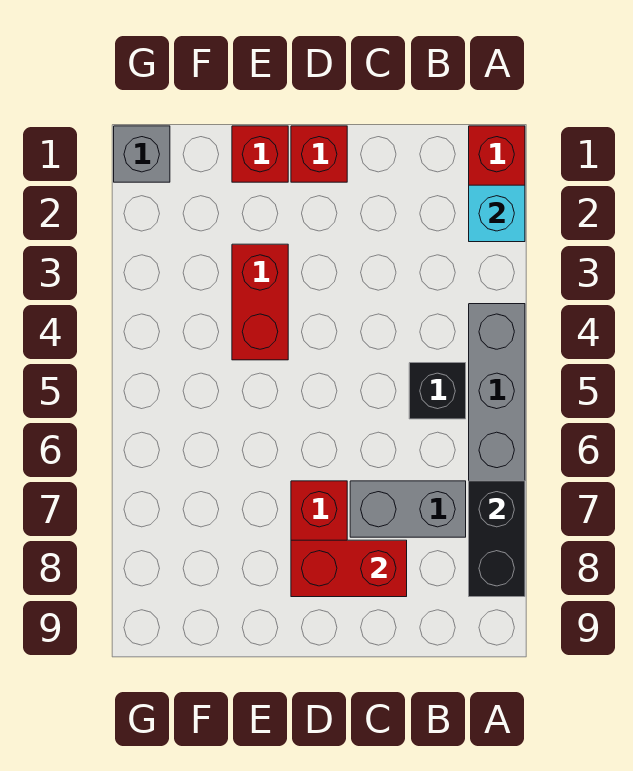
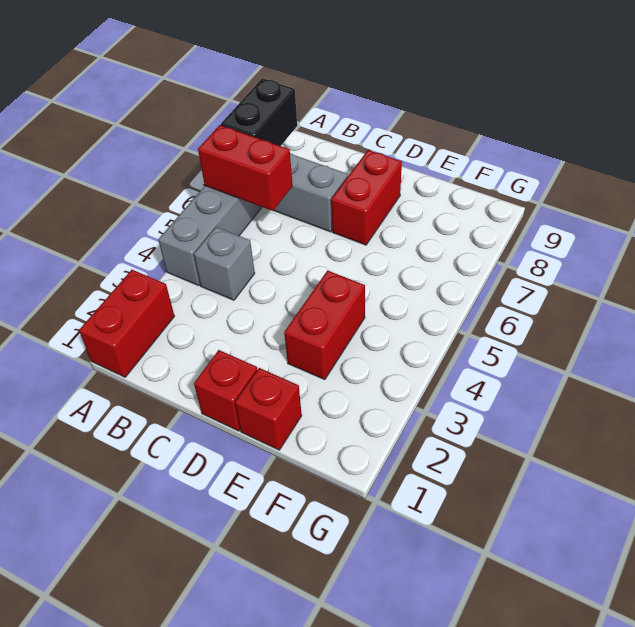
cyan brick A2 level 2 -> none
black brick B5 level 1 -> none
red brick C8:D8 level 2 -> red brick A6:B6 level 2
grey brick G1 level 1 -> grey brick B4 level 1

